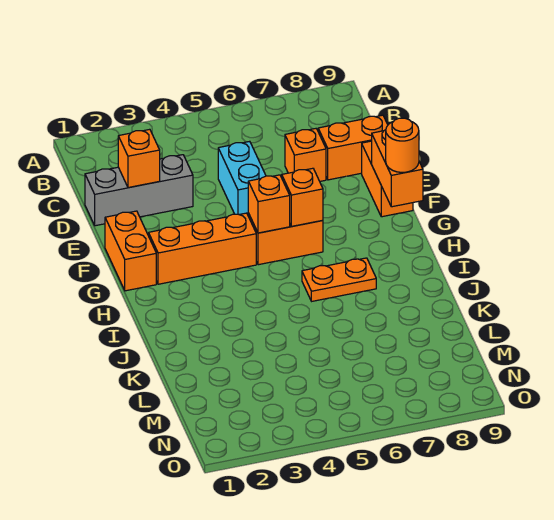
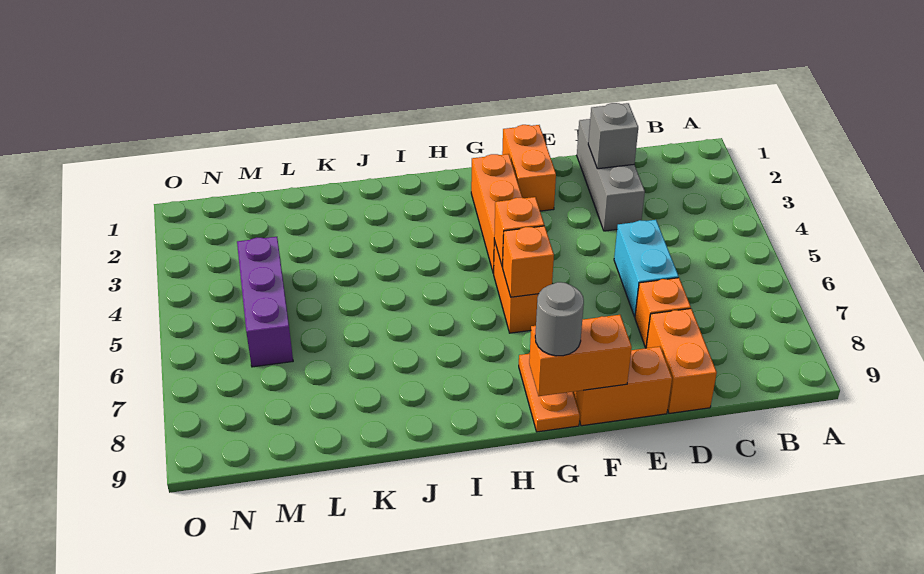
orange brick D2 level 2 -> grey brick D2 level 2
cyan brick D5:E5 level 1 -> cyan brick D5:D6 level 1
orange brick F1:G1 level 1 -> orange brick F1:F2 level 1
orange round brick G9 level 3 -> grey round brick G9 level 3
orange plate I6:I7 level 1 -> orange plate G8:G9 level 1
none -> purple brick M4:M6 level 1

